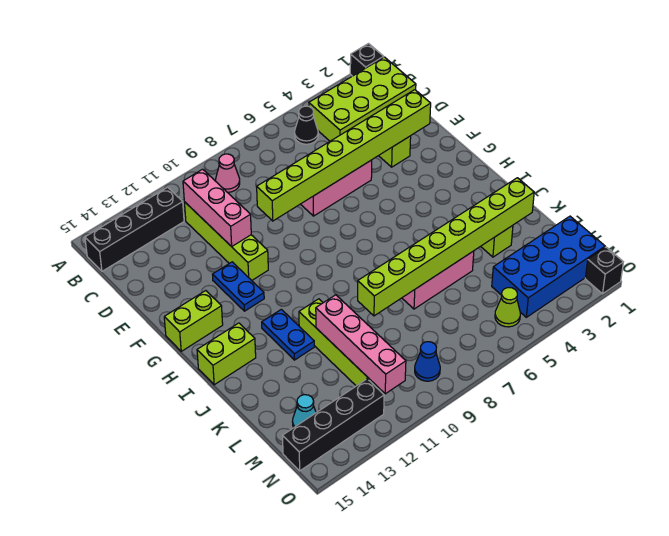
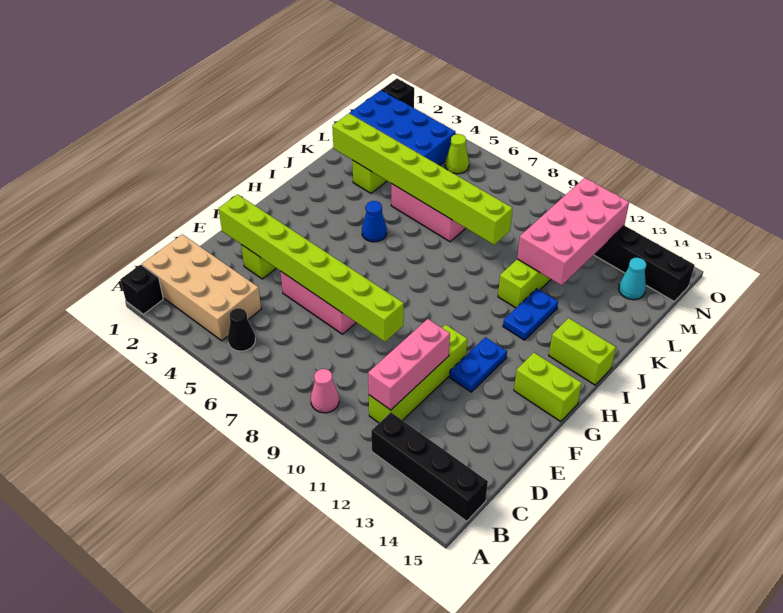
lime brick B1:C4 level 1 -> tan brick B1:C4 level 1
pink brick K11:N11 level 2 -> pink brick K11:N12 level 2
blue cone N9 level 1 -> blue cone I5 level 1

